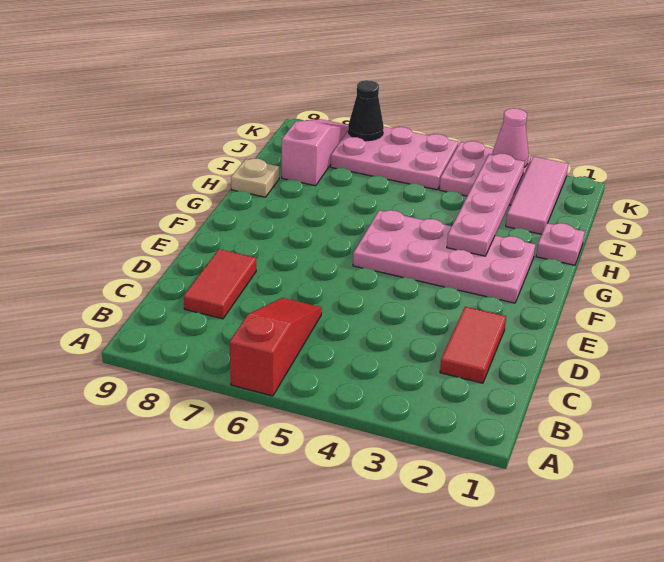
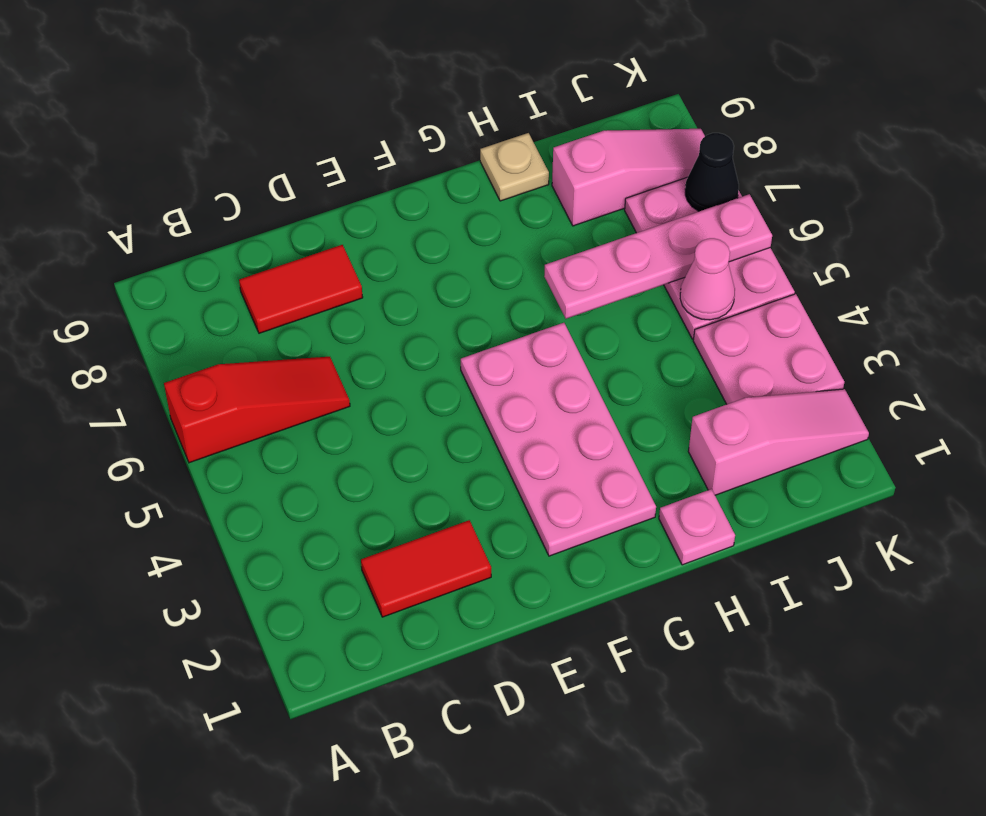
pink plate G3:J3 level 2 -> pink plate H6:K6 level 2
pink tile I2:K2 level 1 -> pink slope I2:K2 level 1 top I
pink cone K3 level 2 -> pink cone J5 level 2

